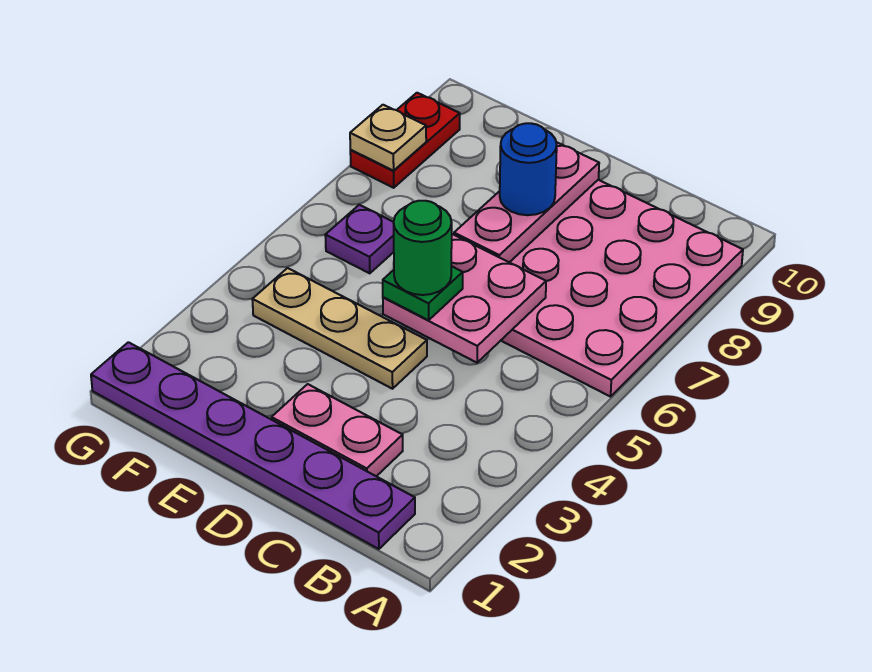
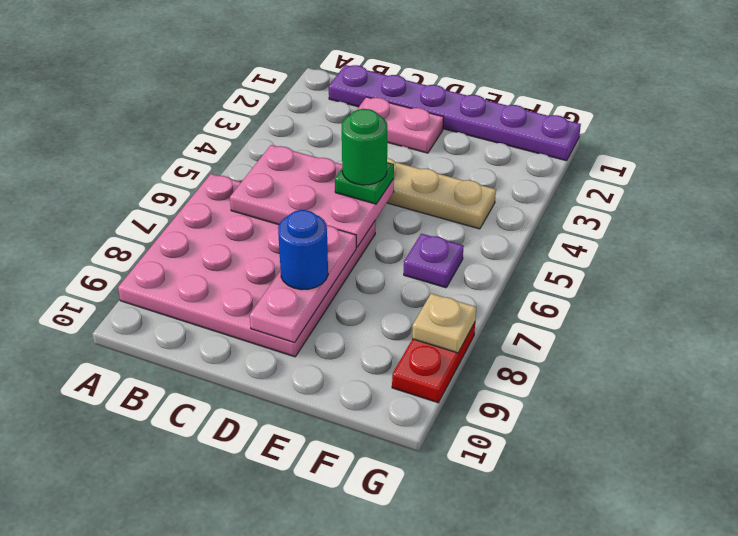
pink plate C5:D6 level 2 -> pink plate B5:D6 level 2

